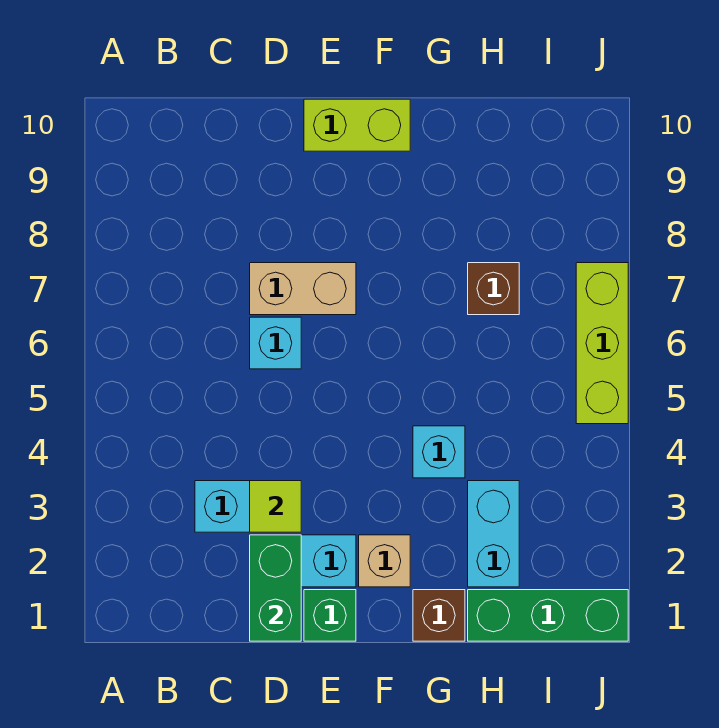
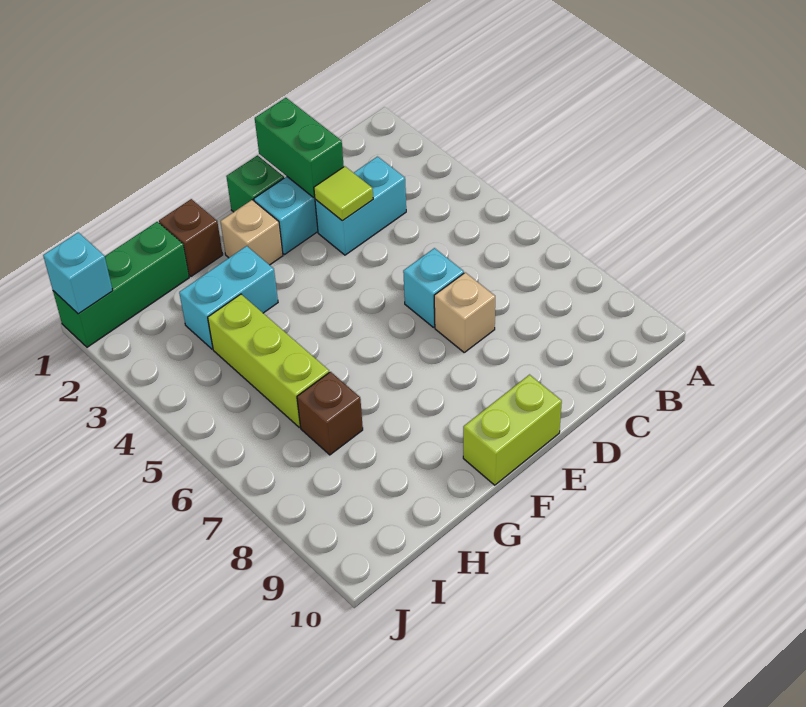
tan brick D7:E7 level 1 -> tan brick D7 level 1
cyan brick G4 level 1 -> cyan brick J1 level 2
cyan brick H2:H3 level 1 -> cyan brick G3:H3 level 1
lime brick J5:J7 level 1 -> lime brick H4:H6 level 1

